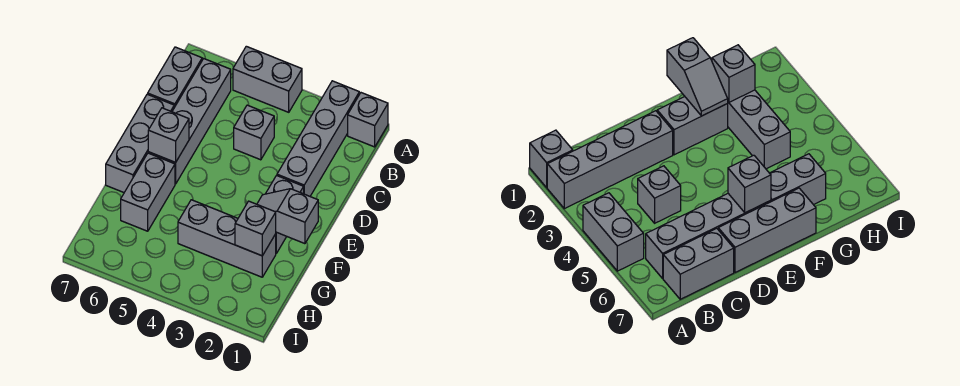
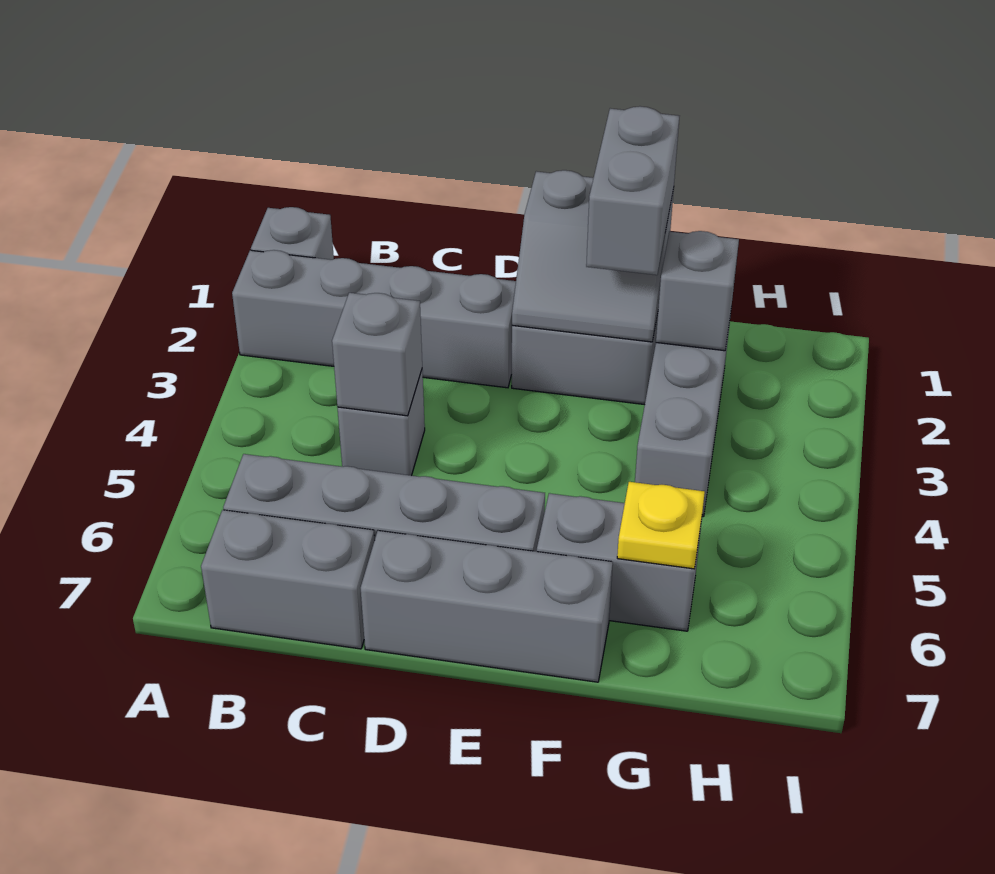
grey brick A4:A5 level 1 -> grey brick F1:F2 level 3
grey brick E6 level 2 -> grey brick C4 level 2
grey slope F1:F2 level 2 top 1 -> grey slope E1:F2 level 2 top 1
none -> yellow plate G6 level 2

